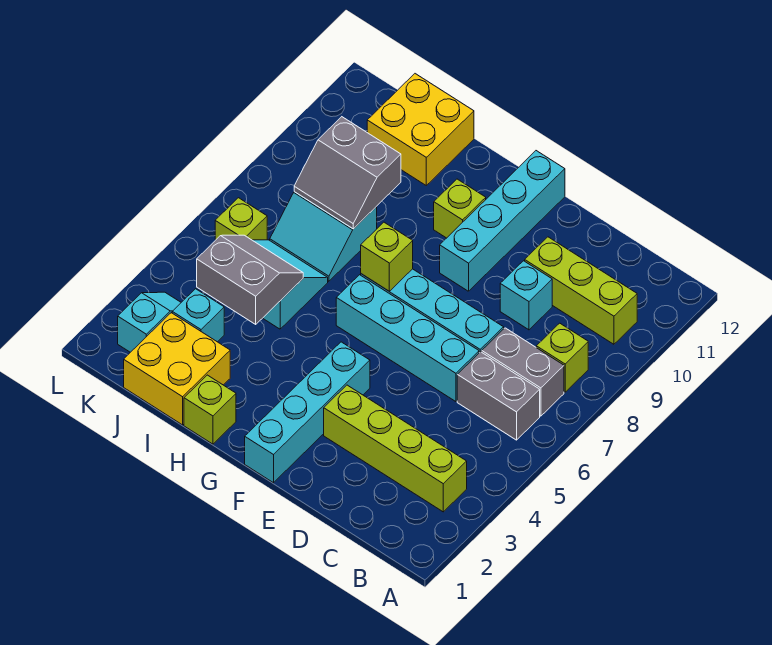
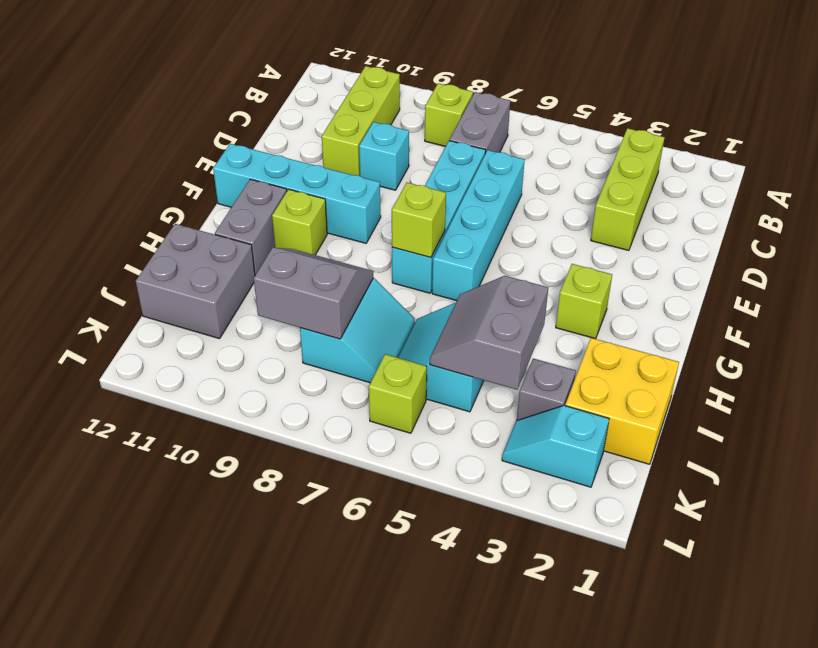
lime brick B3:E3 level 1 -> lime brick B3:D3 level 1
grey brick B6:C6 level 1 -> grey brick G11:H11 level 1
cyan brick F1:F4 level 1 -> none
lime brick H1 level 1 -> lime brick G3 level 1
grey slope I8:J9 level 2 top 9 -> grey slope I8:J9 level 2 top J
yellow brick I11:J12 level 1 -> grey brick I11:J12 level 1
cyan brick J3 level 1 -> grey brick J3 level 1

